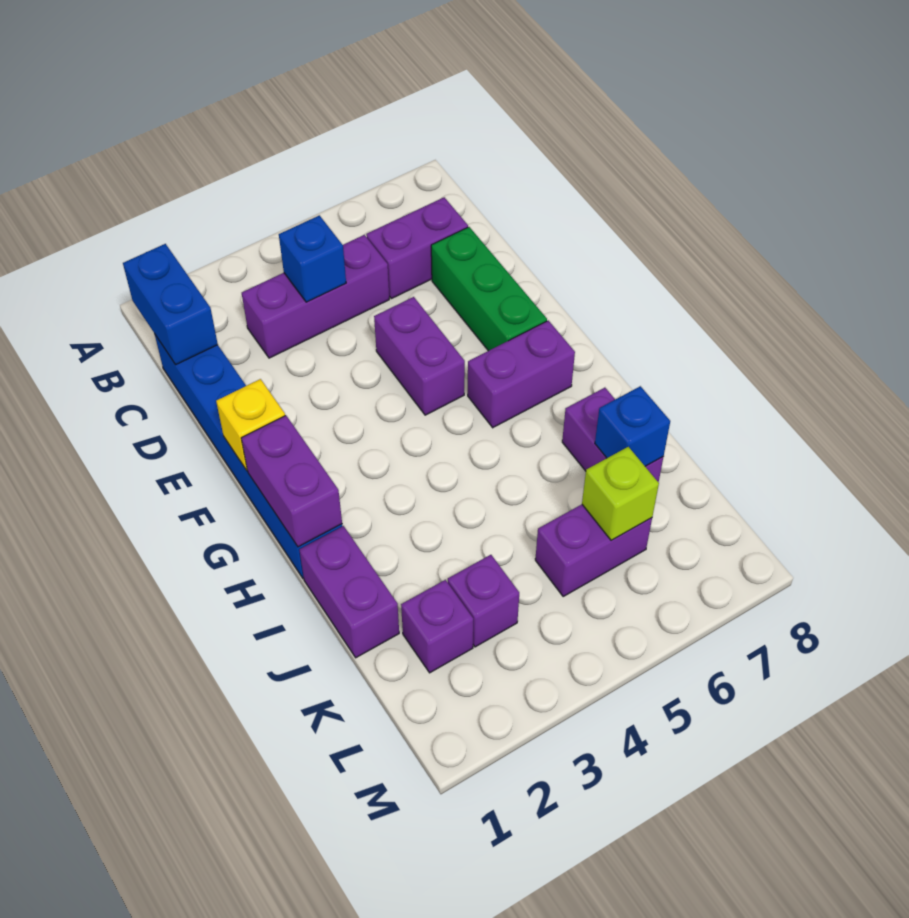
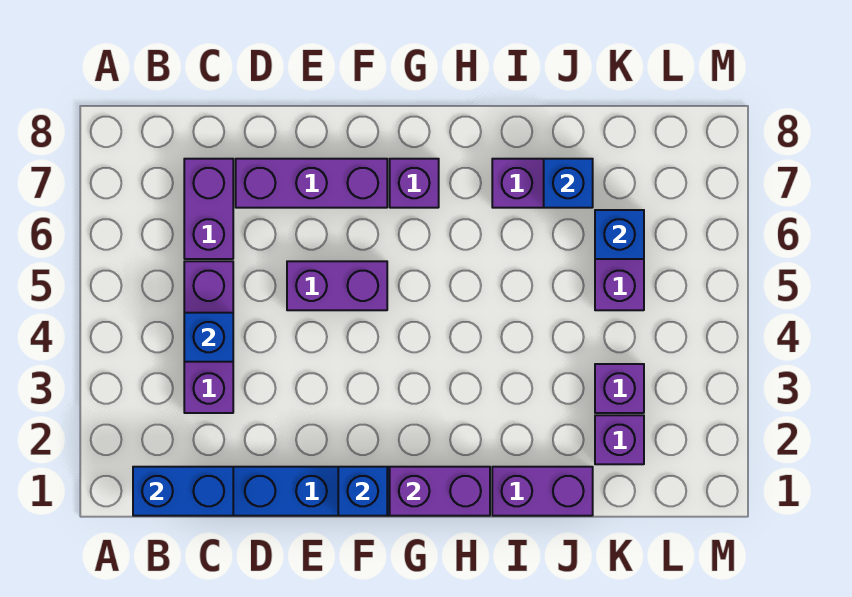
green brick D7:F7 level 1 -> purple brick D7:F7 level 1
yellow brick F1 level 2 -> blue brick F1 level 2
purple brick G6:G7 level 1 -> purple brick G7 level 1
lime brick K6 level 2 -> blue brick K6 level 2

